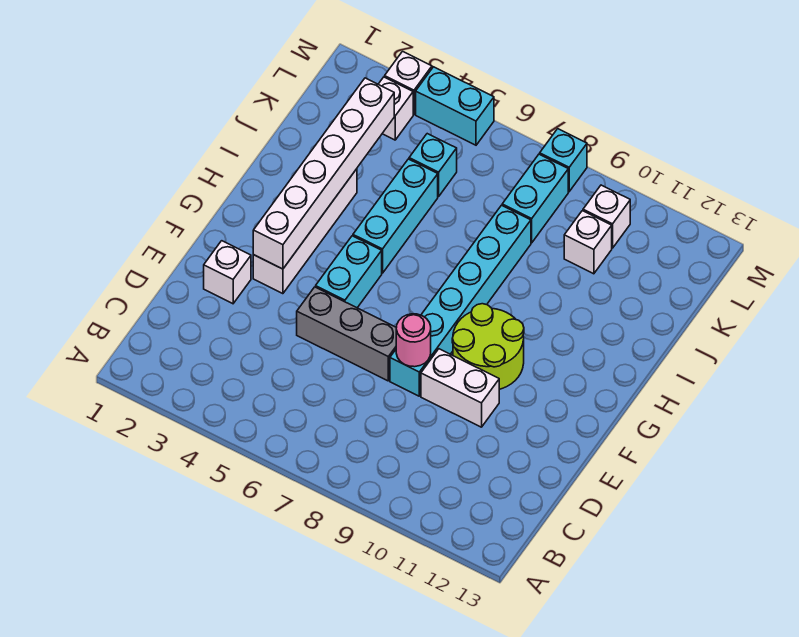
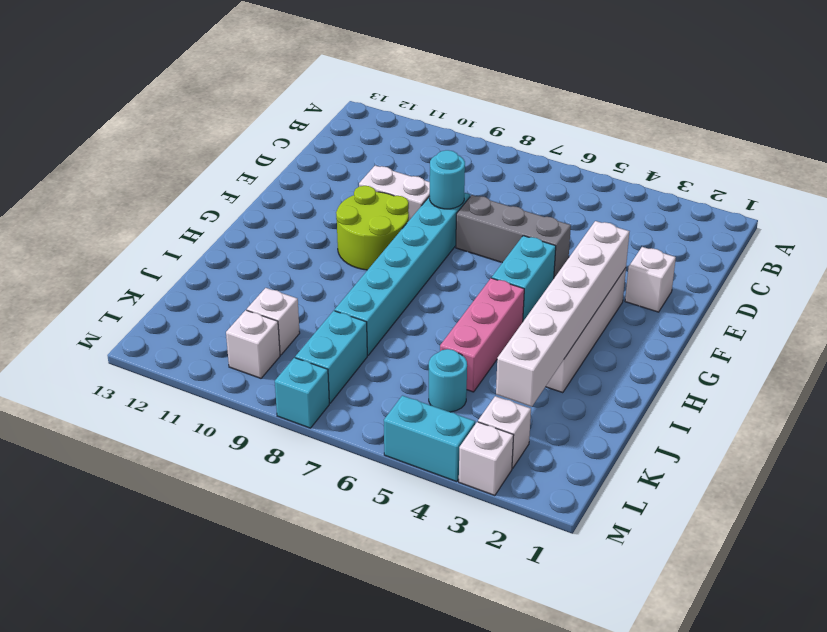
pink round brick E8 level 2 -> cyan round brick E8 level 2
cyan brick H5:J5 level 1 -> pink brick H5:J5 level 1
cyan brick K5 level 1 -> cyan round brick K5 level 1

